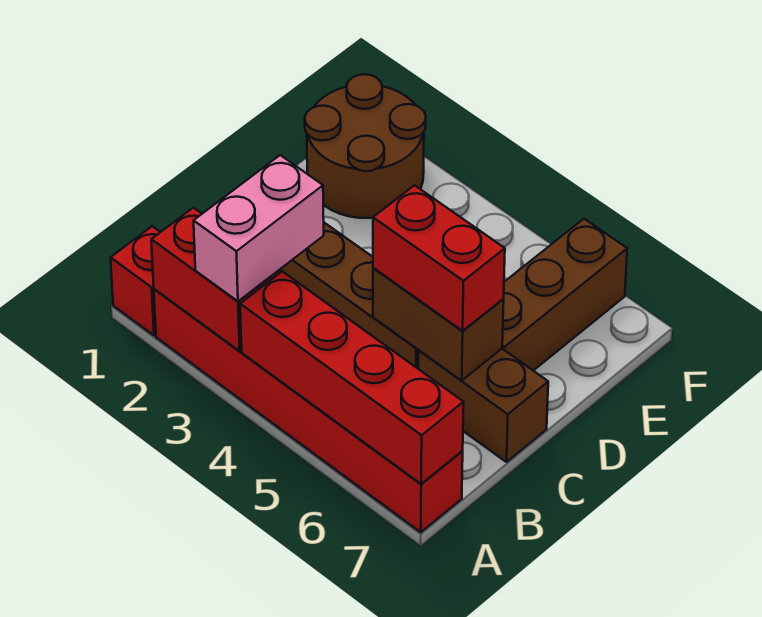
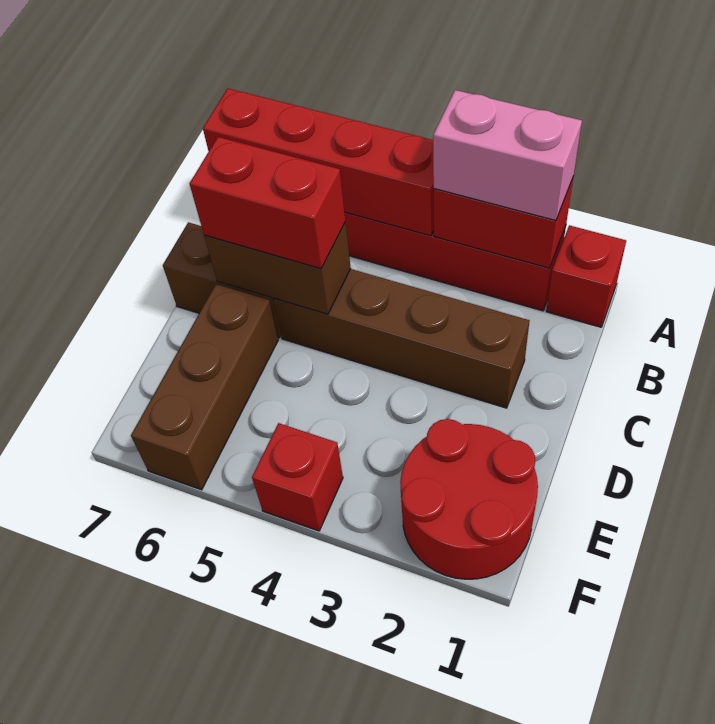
pink brick A3:B3 level 3 -> pink brick A2:A3 level 3
brown round brick E1:F2 level 1 -> red round brick E1:F2 level 1
none -> red brick F4 level 1

